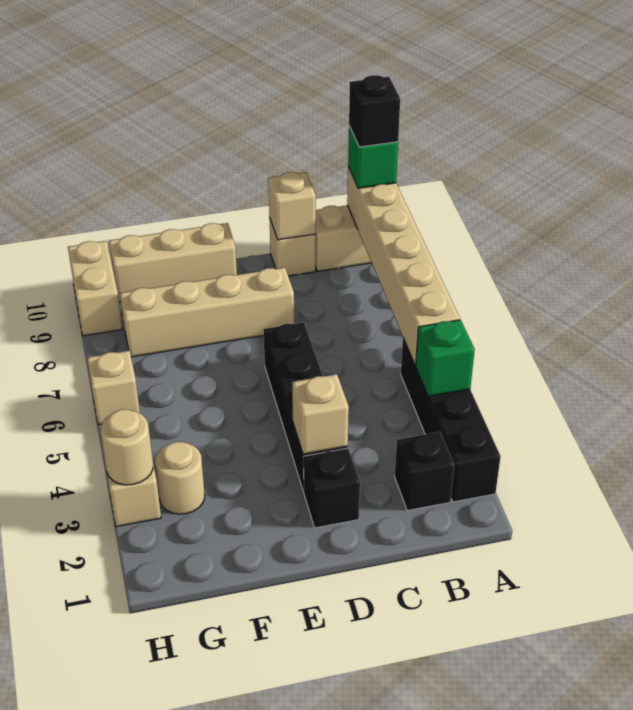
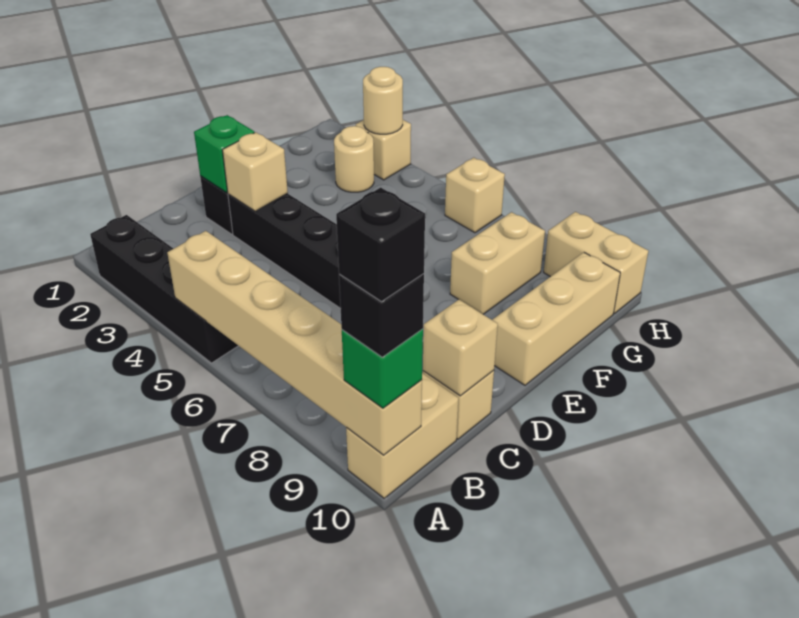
green brick A4 level 2 -> green brick D2 level 2
black brick B2 level 1 -> black brick A10 level 5
tan brick D8:G8 level 1 -> tan brick F8:G8 level 1

